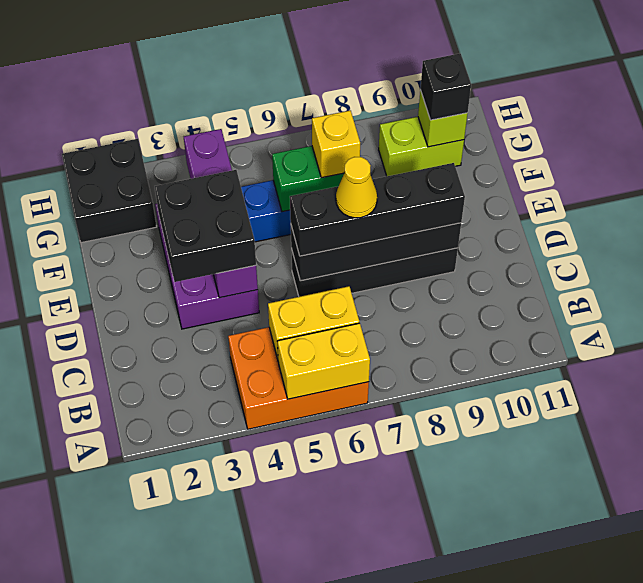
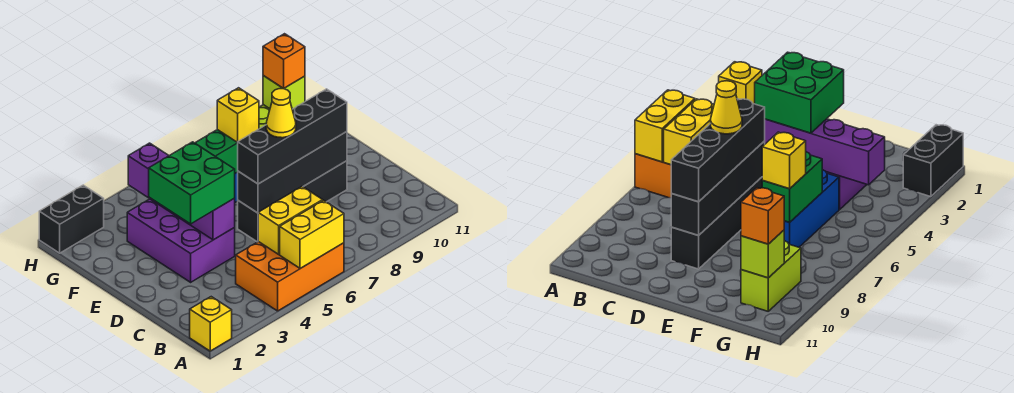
none -> yellow brick A1 level 1
black brick D3:E4 level 3 -> green brick D3:E4 level 3
black brick G1:H2 level 1 -> black brick H1:H2 level 1
black brick G10 level 3 -> orange brick G10 level 3

